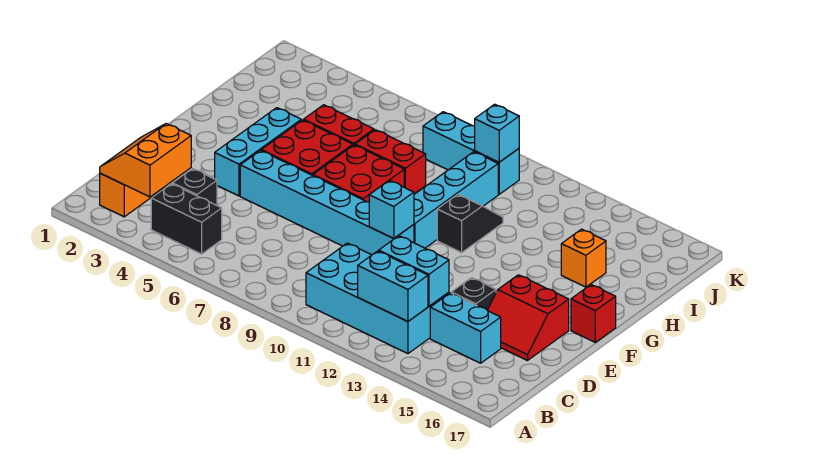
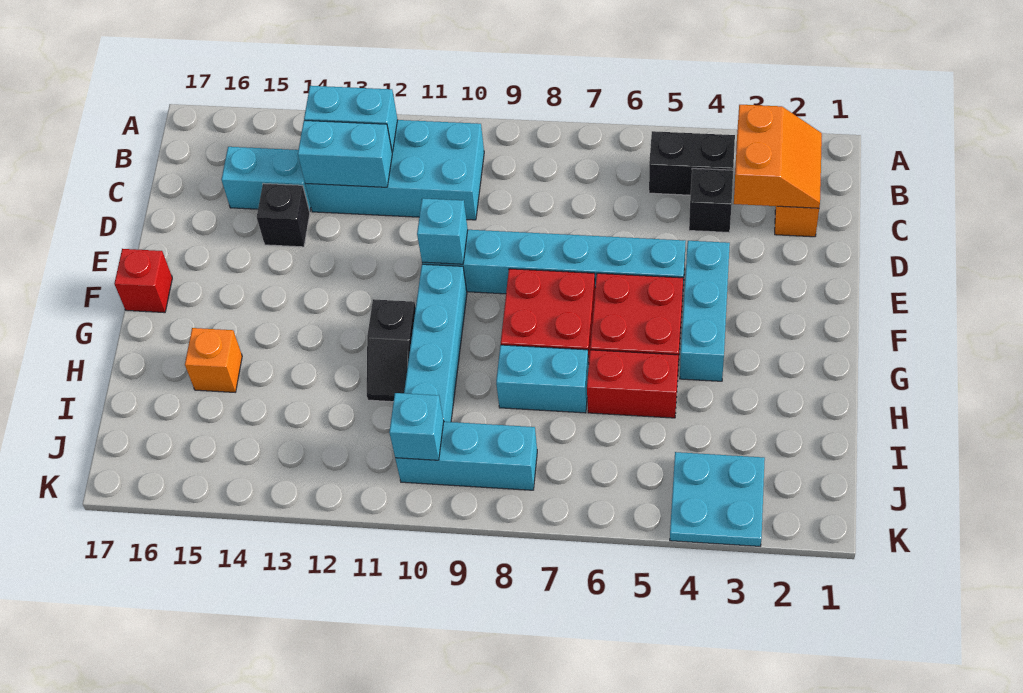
red slope D15:E16 level 1 top E -> none
red brick H7:H8 level 1 -> cyan brick H7:H8 level 1
none -> cyan plate J3:K4 level 1

